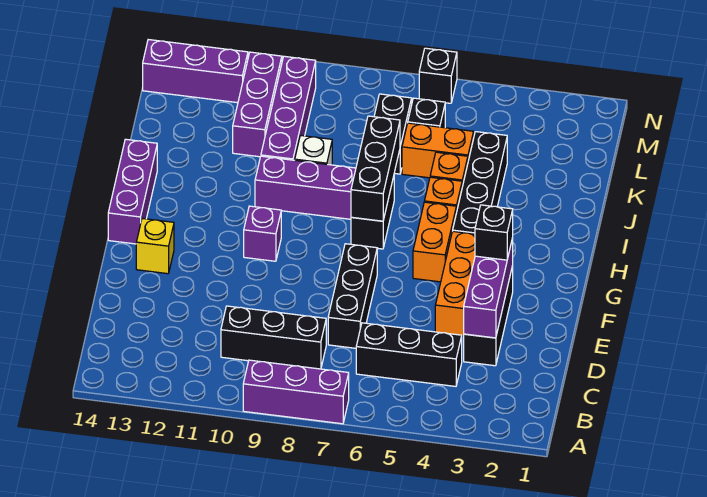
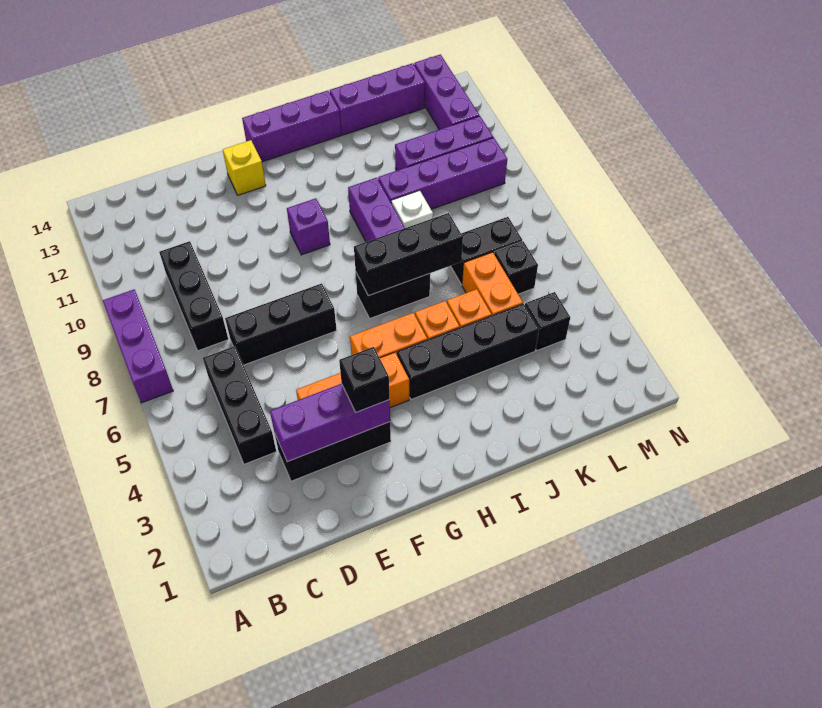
none -> purple brick J14:L14 level 1
black brick N6 level 1 -> black brick L4 level 1

